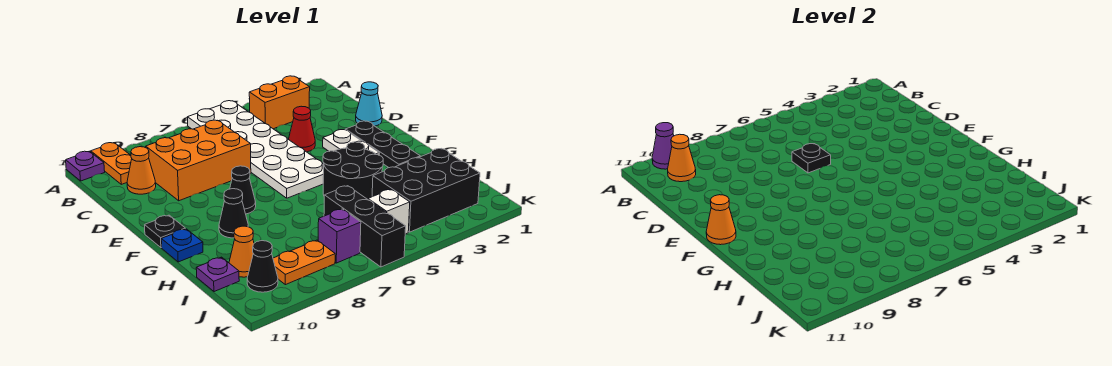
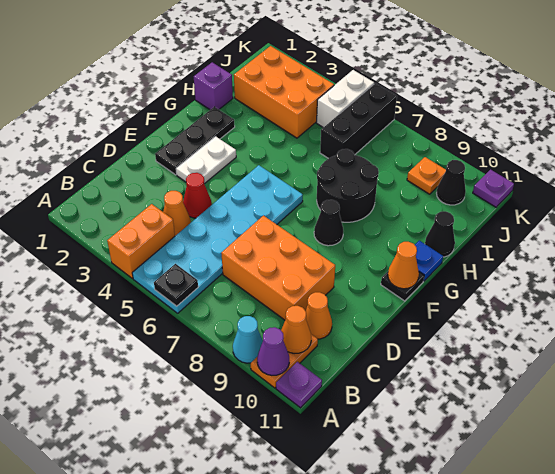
white plate A5:F6 level 1 -> cyan plate A5:F6 level 1
orange brick B3:B4 level 1 -> orange brick A4:B4 level 1
cyan cone D1 level 1 -> cyan cone A9 level 1
black plate D6 level 2 -> black plate A6 level 2
black round brick G4:H5 level 1 -> black round brick G7:H8 level 1
black cone G9 level 1 -> black cone H11 level 1
black brick I2:J4 level 1 -> orange brick I2:J4 level 1
orange cone I10 level 1 -> orange cone C4 level 1
purple plate I11 level 1 -> purple plate K11 level 1
white brick J5 level 1 -> white brick J5:K5 level 1
purple brick J7 level 1 -> purple brick H1 level 1
orange plate J8:J9 level 1 -> orange plate J9 level 1

